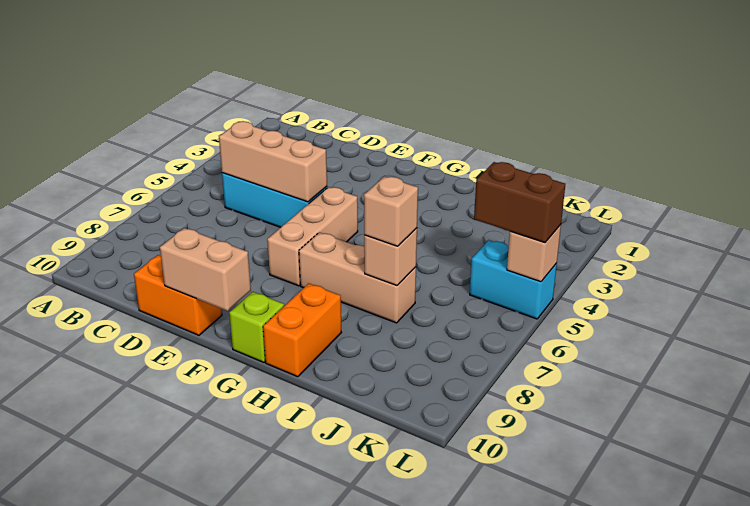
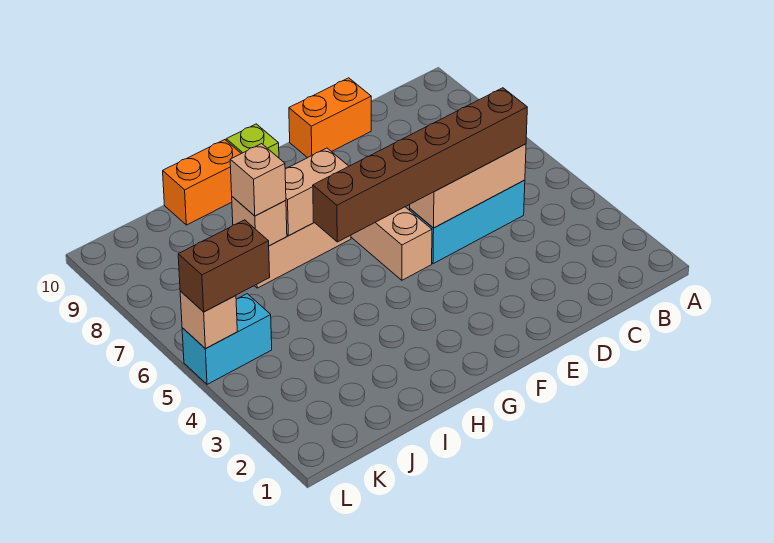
none -> brown brick C5:H5 level 3
tan brick E10:F10 level 2 -> tan brick G7:H7 level 2
orange brick H9:H10 level 1 -> orange brick H10:I10 level 1

